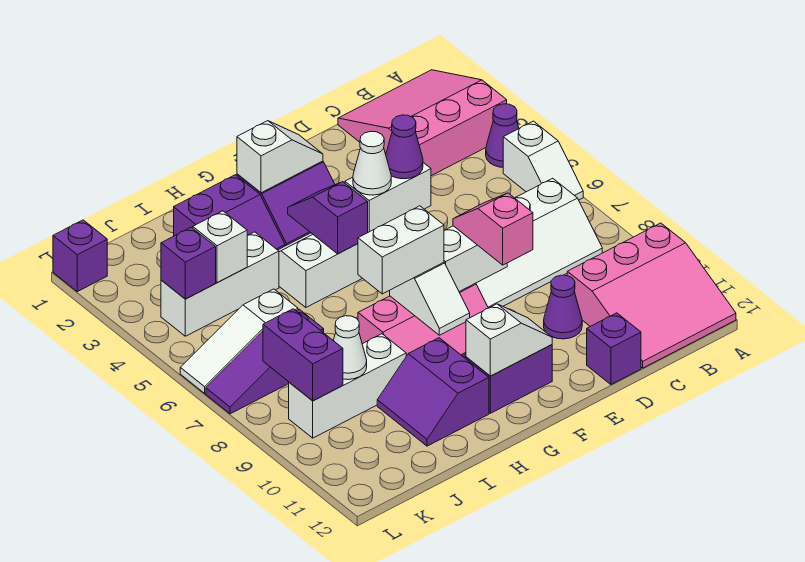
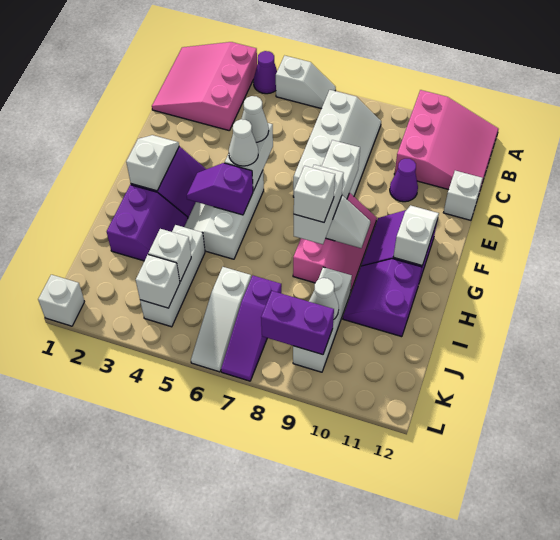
purple brick D12 level 1 -> white brick D12 level 1
purple cone E5 level 3 -> white cone E5 level 3
pink slope E8:E9 level 3 top 9 -> none
none -> white brick H8 level 4
purple slope H10:I11 level 1 top H -> purple slope H10:I11 level 1 top 11
purple brick K4 level 2 -> white brick K4 level 2
purple brick L1 level 1 -> white brick L1 level 1

